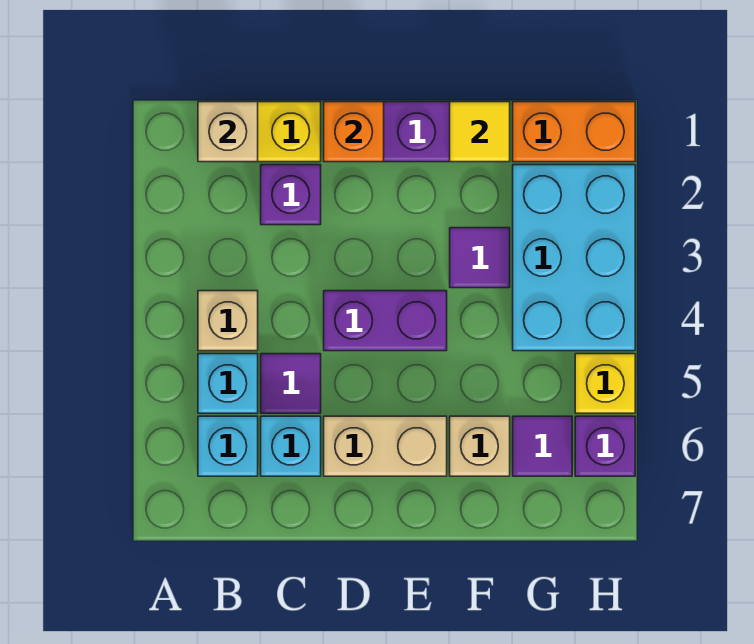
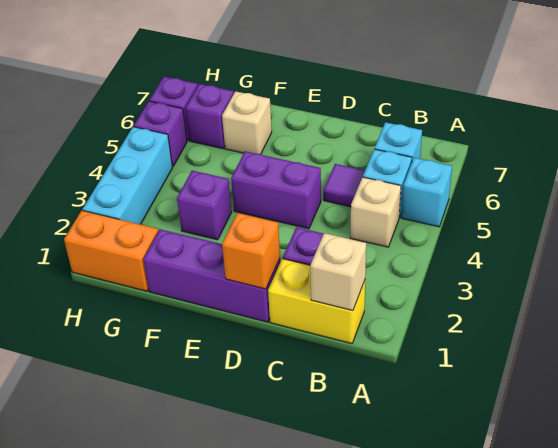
cyan brick C6 level 1 -> cyan brick A5 level 1
tan brick D6:E6 level 1 -> none
yellow tile F1 level 2 -> none
purple tile F3 level 1 -> purple brick F3 level 1
cyan brick G2:H4 level 1 -> cyan brick H2:H4 level 1
purple tile G6 level 1 -> purple brick G6 level 1
yellow brick H5 level 1 -> purple brick H5 level 1

